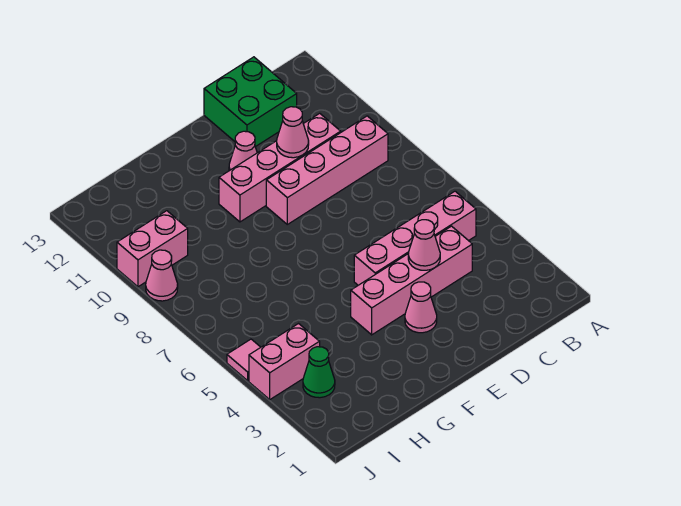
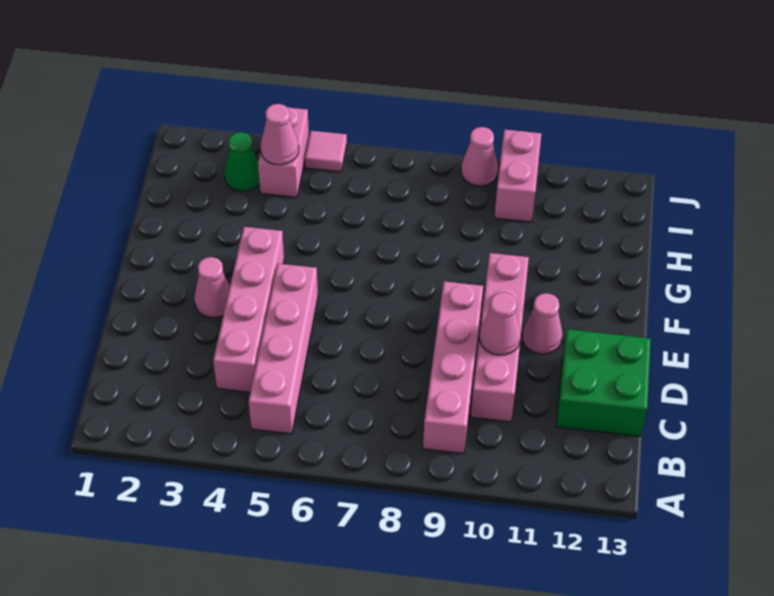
pink cone D4 level 2 -> pink cone I4 level 2

